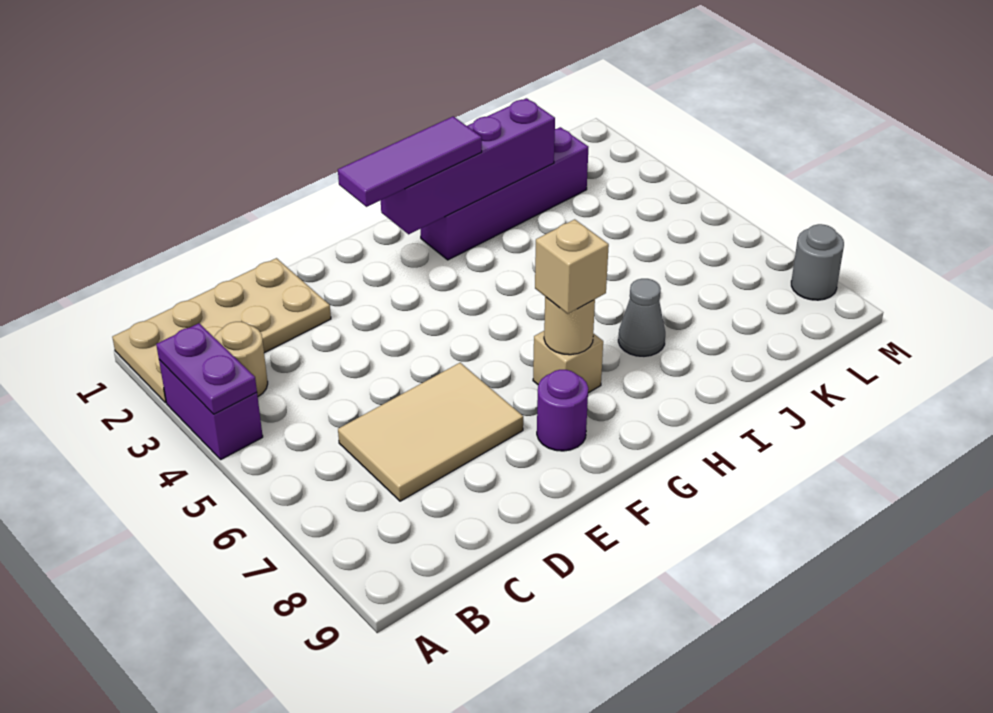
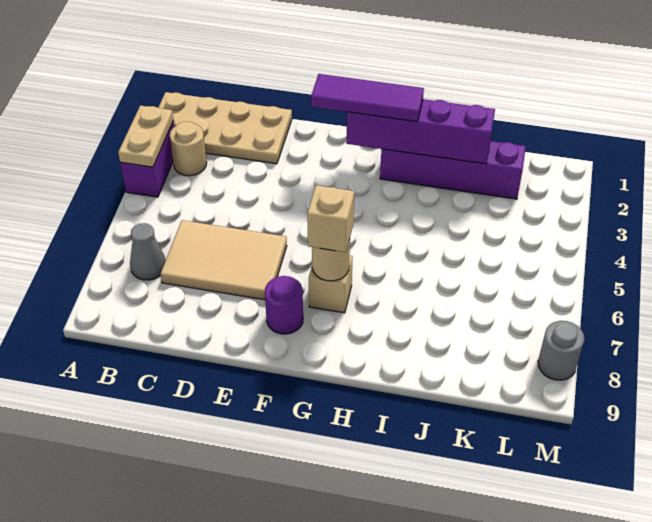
purple plate A3:A4 level 2 -> tan plate A3:A4 level 2
grey cone I7 level 1 -> grey cone B7 level 1

